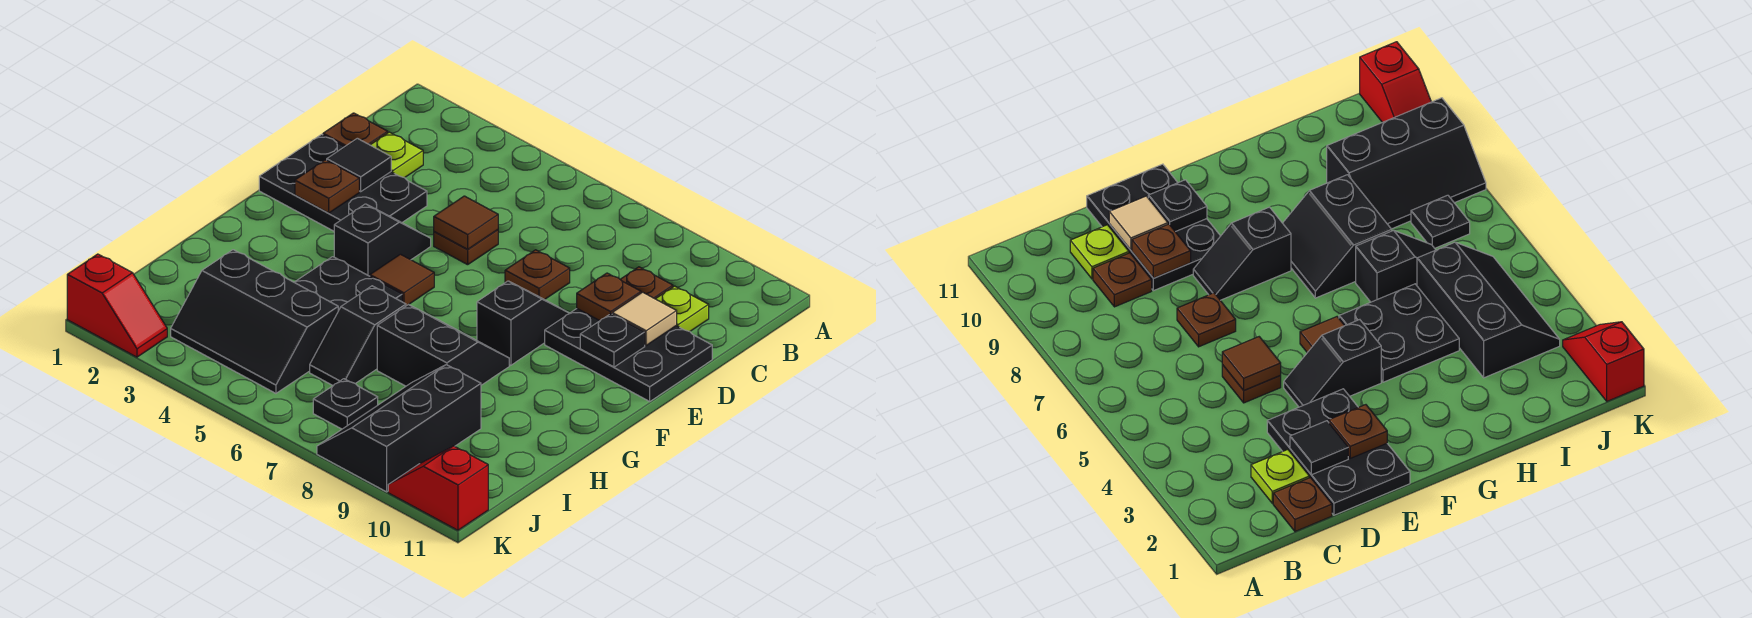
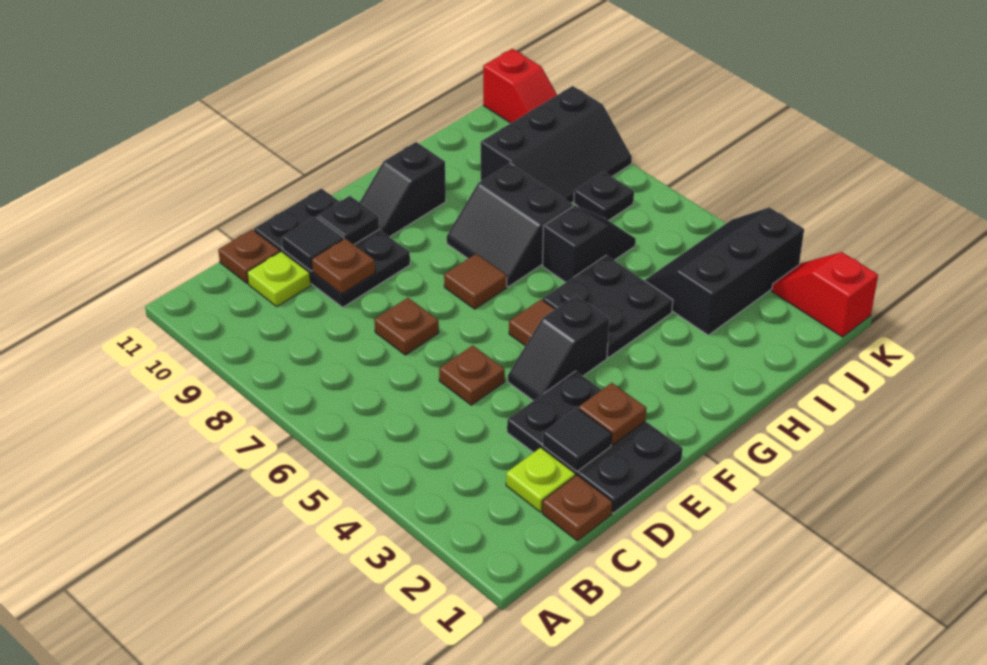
brown plate C9 level 1 -> brown plate C11 level 1
brown tile D5 level 2 -> brown tile F7 level 1
tan tile D10 level 2 -> black tile D10 level 2
black slope E8:F8 level 1 top F -> black slope F10:G10 level 1 top G
black slope I3:J5 level 1 top I -> black slope I3:K4 level 1 top 3

